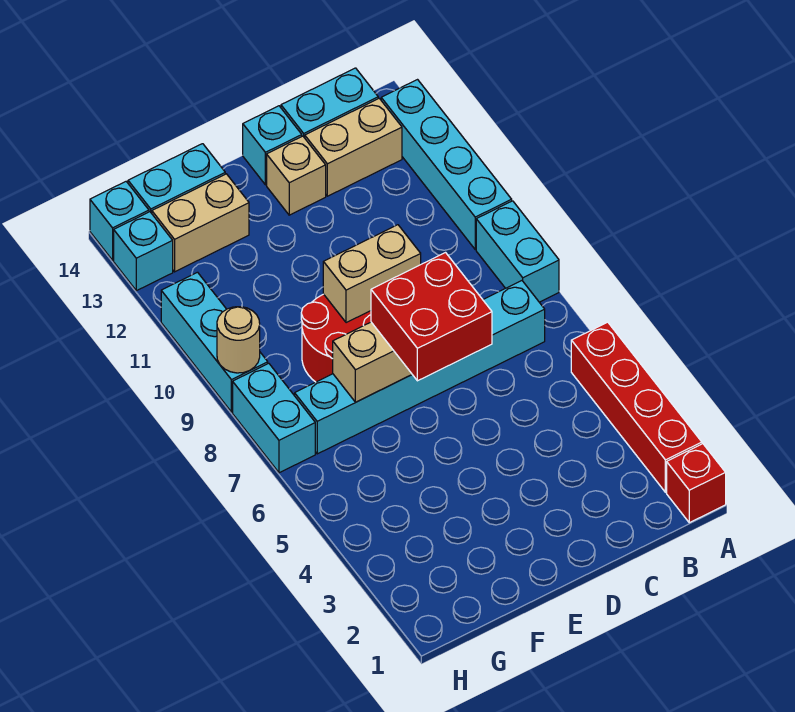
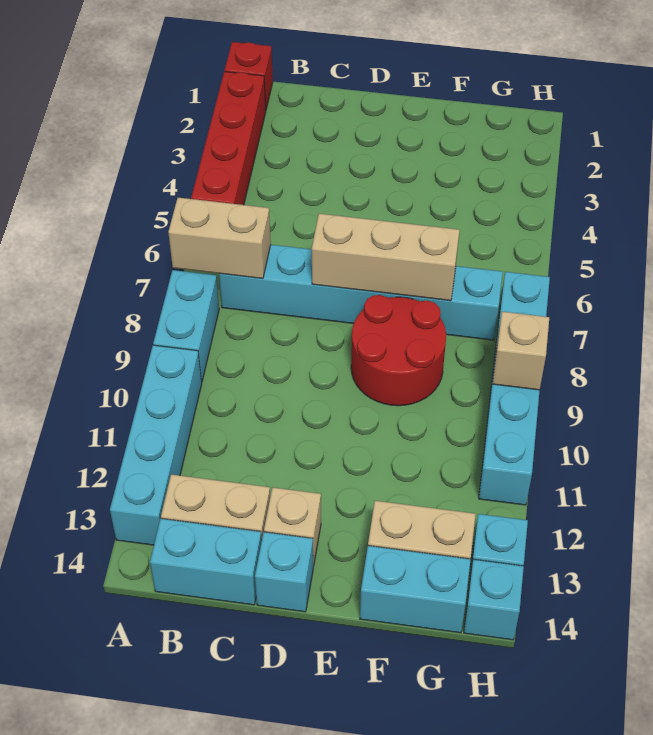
red brick D6:E7 level 3 -> none
tan brick D9:E9 level 2 -> tan brick A7:B7 level 2
tan round brick H9 level 2 -> tan brick H9 level 2

